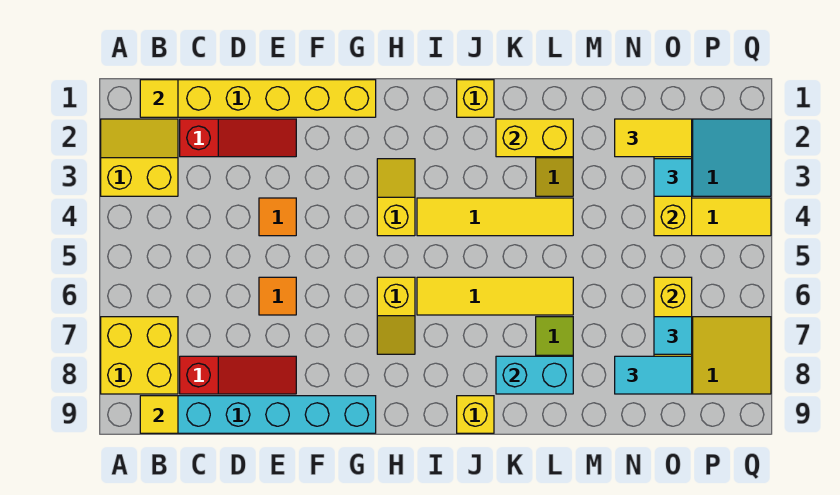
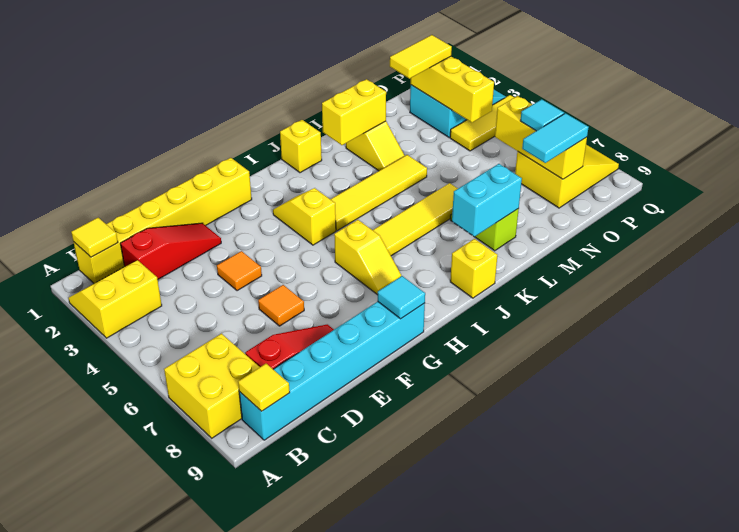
cyan tile O3 level 3 -> cyan tile G9 level 2

